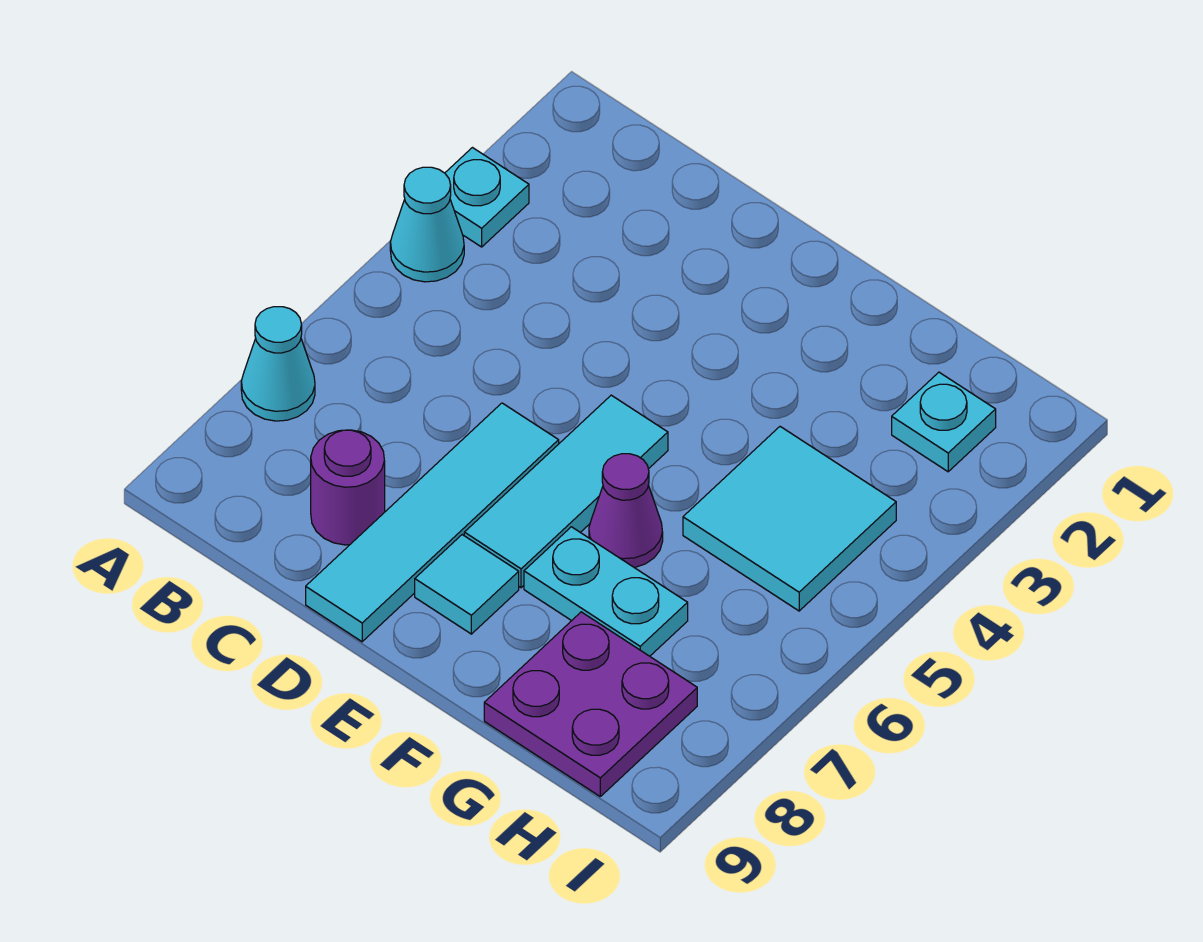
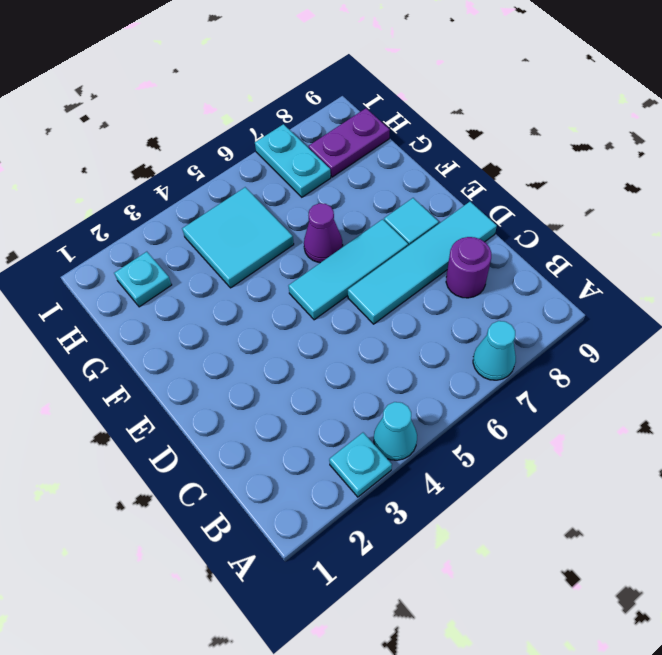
cyan plate F7:G7 level 1 -> cyan plate H7:I7 level 1
purple plate G8:H9 level 1 -> purple plate H8:H9 level 1

